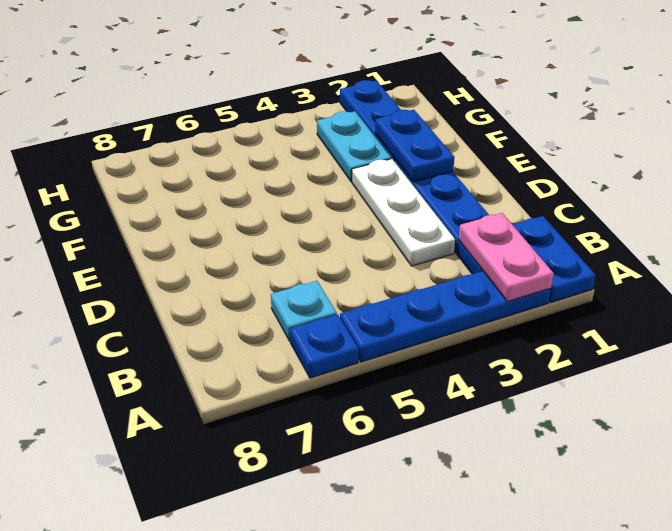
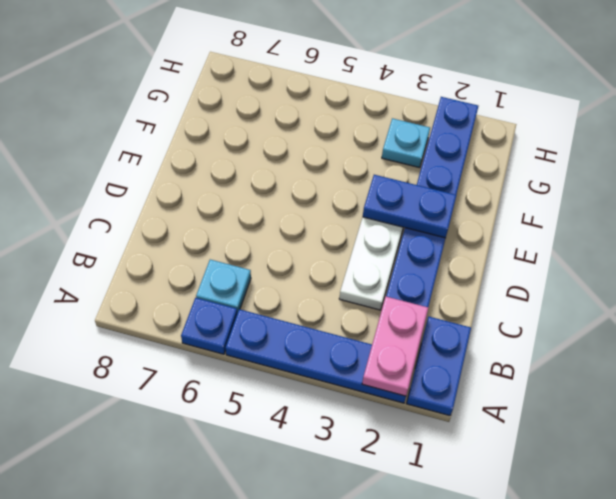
blue plate E2:F2 level 2 -> blue plate E2:E3 level 2
cyan plate F3:G3 level 1 -> cyan plate G3 level 1

